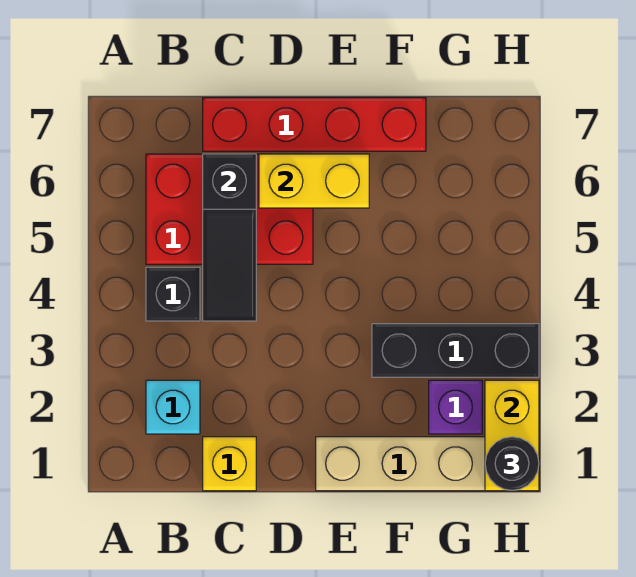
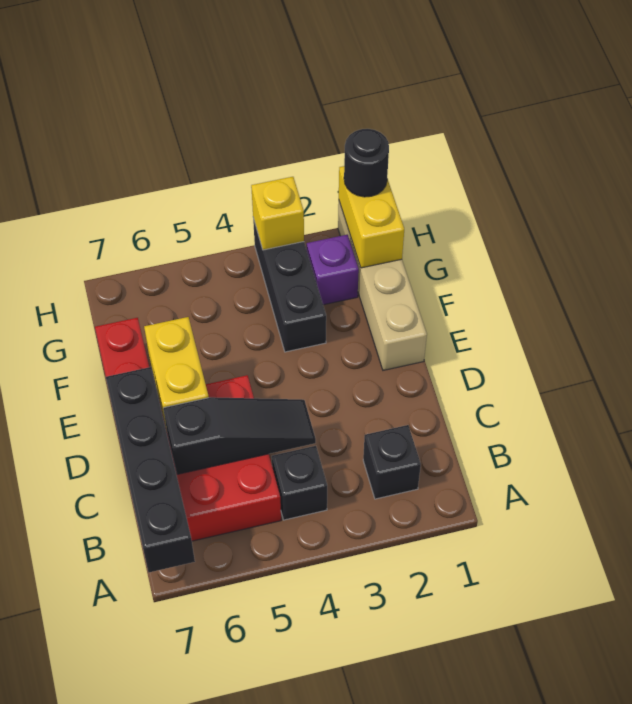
none -> black brick A7:D7 level 2
cyan brick B2 level 1 -> black brick B2 level 1
yellow brick C1 level 1 -> yellow brick H3 level 2
yellow brick H1:H2 level 2 -> yellow brick G1:H1 level 2

